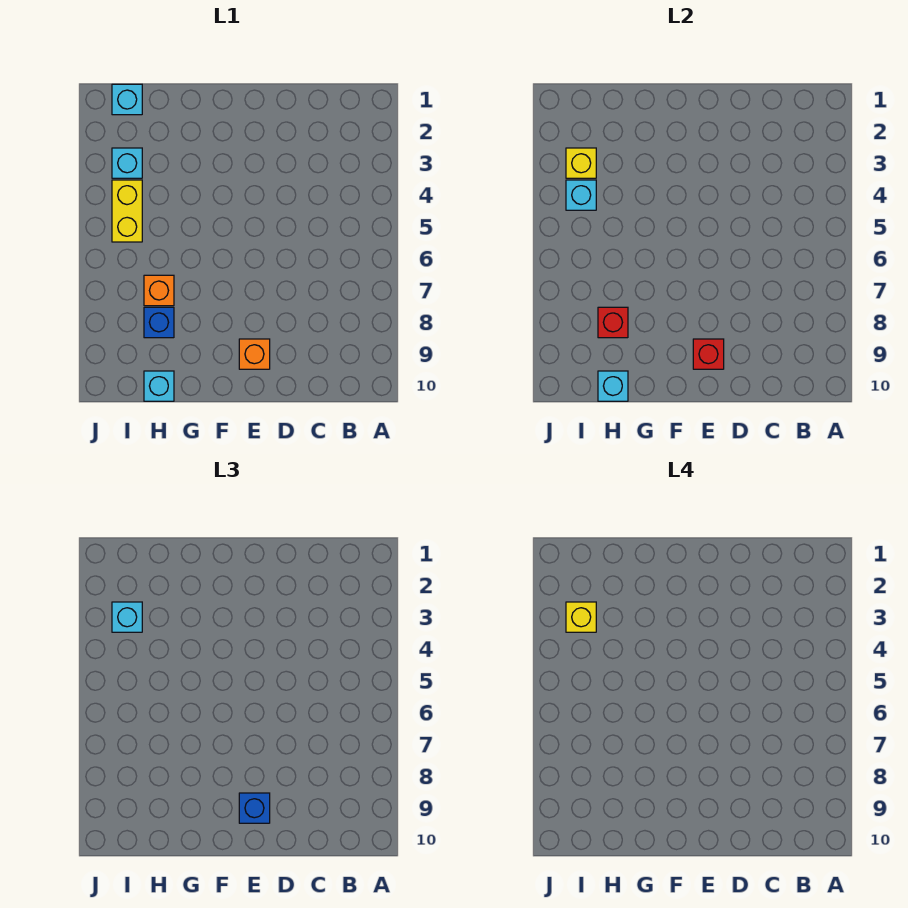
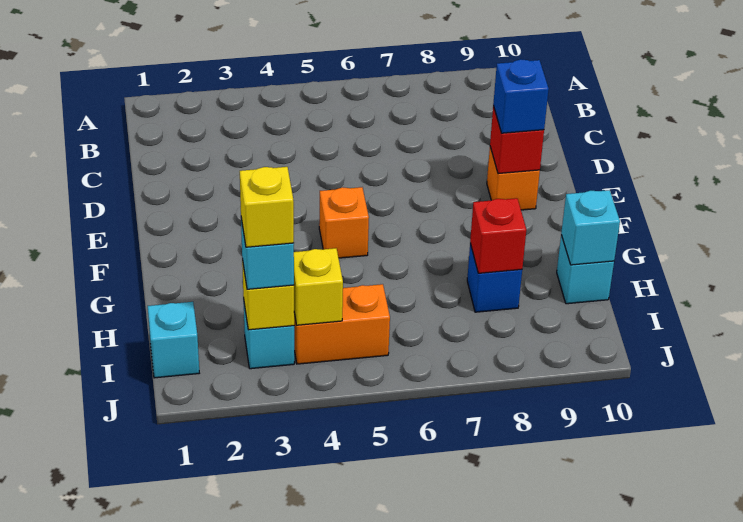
orange brick H7 level 1 -> orange brick F5 level 1
yellow brick I4:I5 level 1 -> orange brick I4:I5 level 1
cyan brick I4 level 2 -> yellow brick I4 level 2

